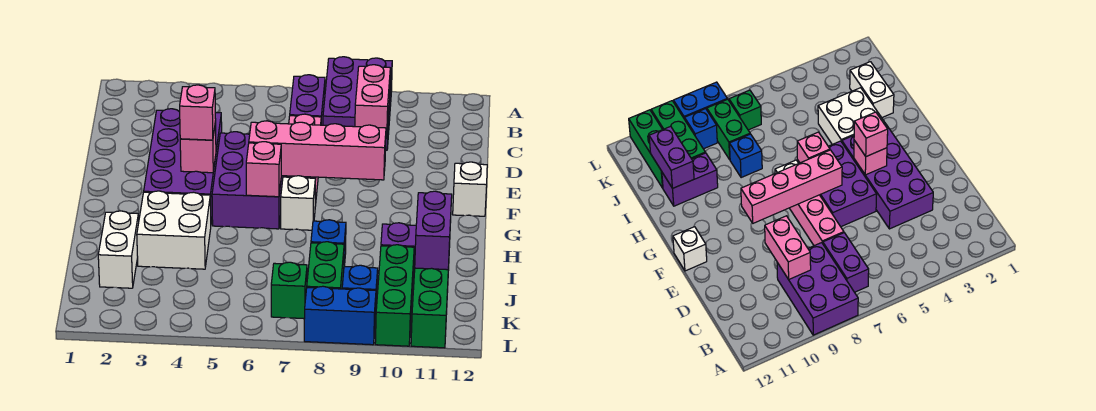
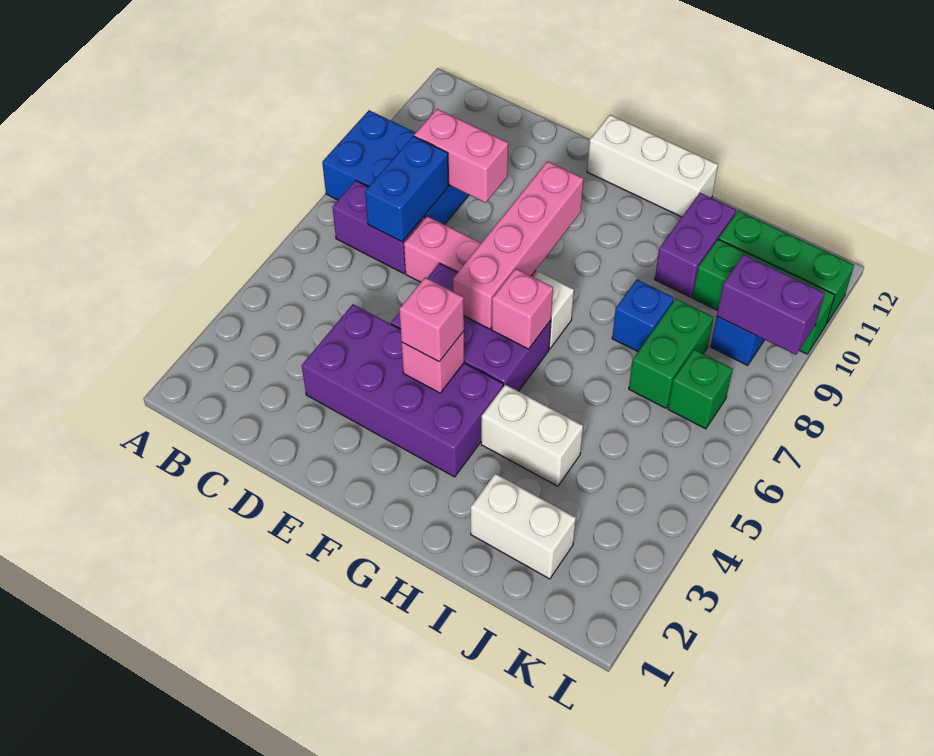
purple brick A8:C9 level 1 -> blue brick A8:C9 level 1
white brick F12 level 1 -> white brick F12:H12 level 1
white brick H3:I4 level 1 -> white brick H4:I4 level 1
purple brick I11:J11 level 2 -> purple brick K9:L9 level 2
green brick J8:K8 level 1 -> green brick J7:J8 level 1
blue brick L8:L9 level 1 -> blue brick C7:C8 level 2

